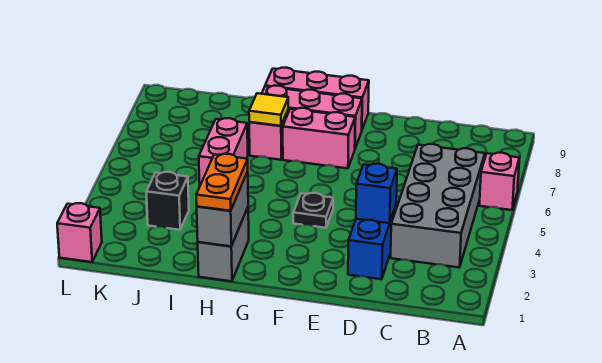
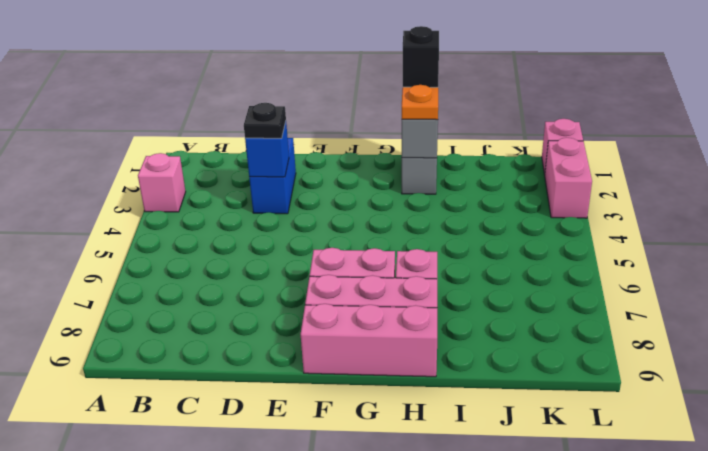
pink brick A6 level 1 -> pink brick A3 level 1
grey brick B3:C6 level 1 -> none
black plate F4 level 1 -> black plate D3 level 3
yellow tile H7 level 2 -> none
pink brick I5:I6 level 1 -> pink brick L2:L3 level 1
black brick J3 level 1 -> black brick H1 level 4

